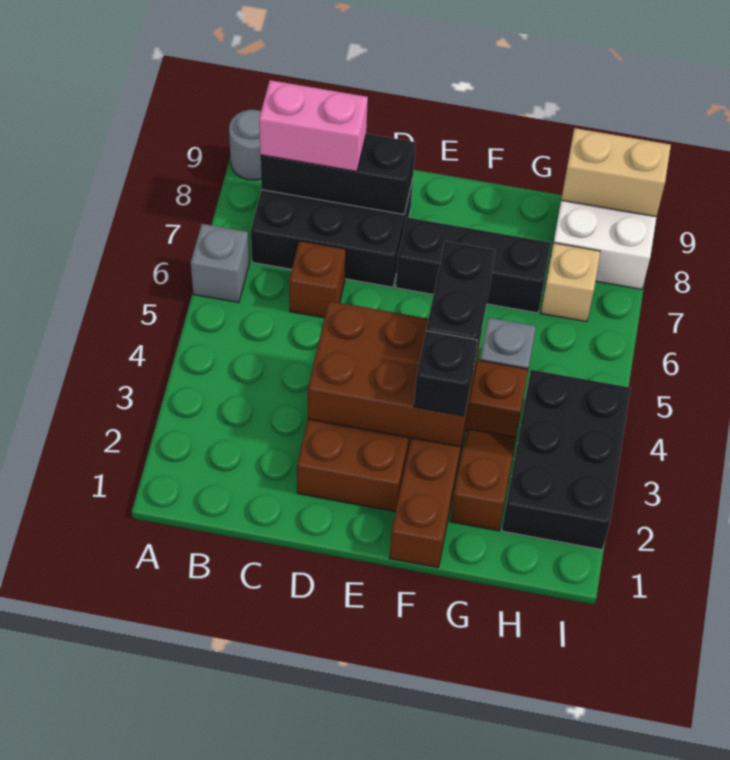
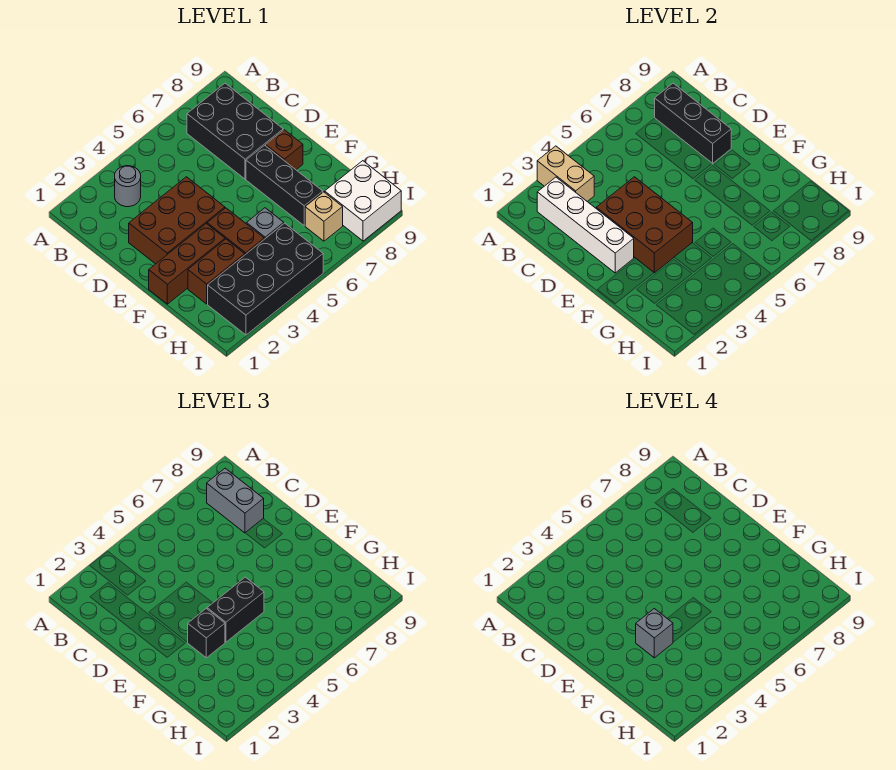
grey brick A6 level 1 -> grey brick F3 level 4
grey round brick A9 level 1 -> grey round brick B3 level 1
none -> white brick B2:E2 level 2
pink brick B8:C8 level 3 -> grey brick B8:C8 level 3
brown brick C6 level 1 -> brown brick E8 level 1
brown slope G2:G3 level 1 top 2 -> brown brick G2:G3 level 1
black brick H2:I4 level 1 -> black brick H2:I5 level 1
tan brick H9:I9 level 2 -> tan brick A3:B3 level 2

